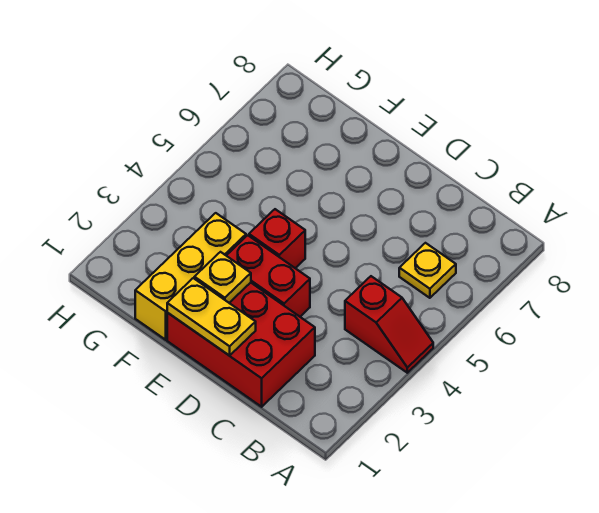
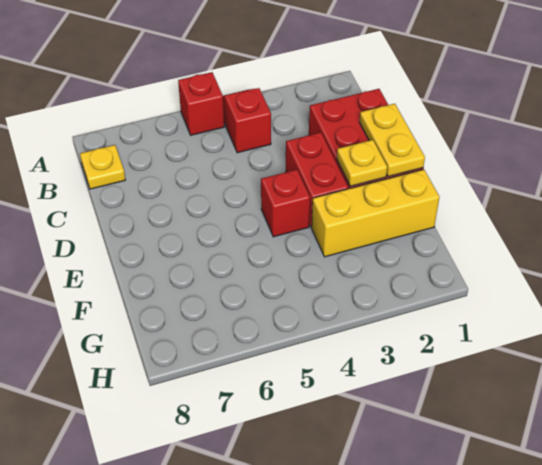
none -> red brick A5 level 1
yellow plate B6 level 1 -> yellow plate B8 level 1

